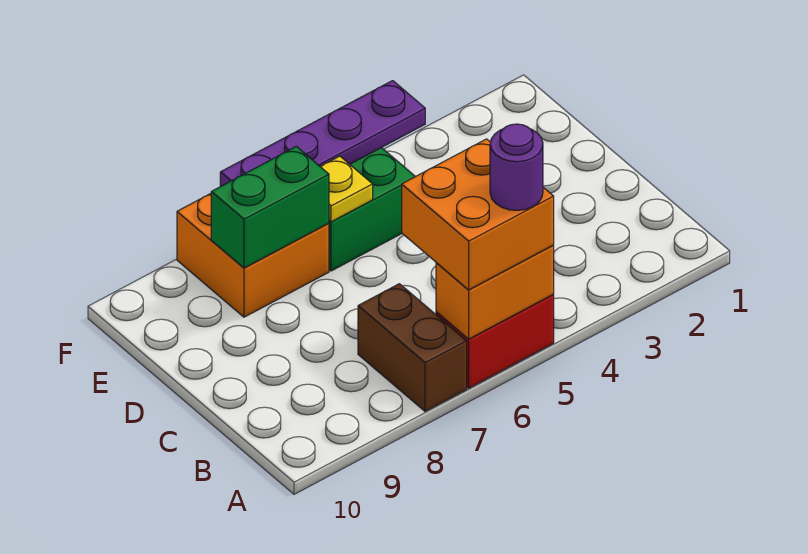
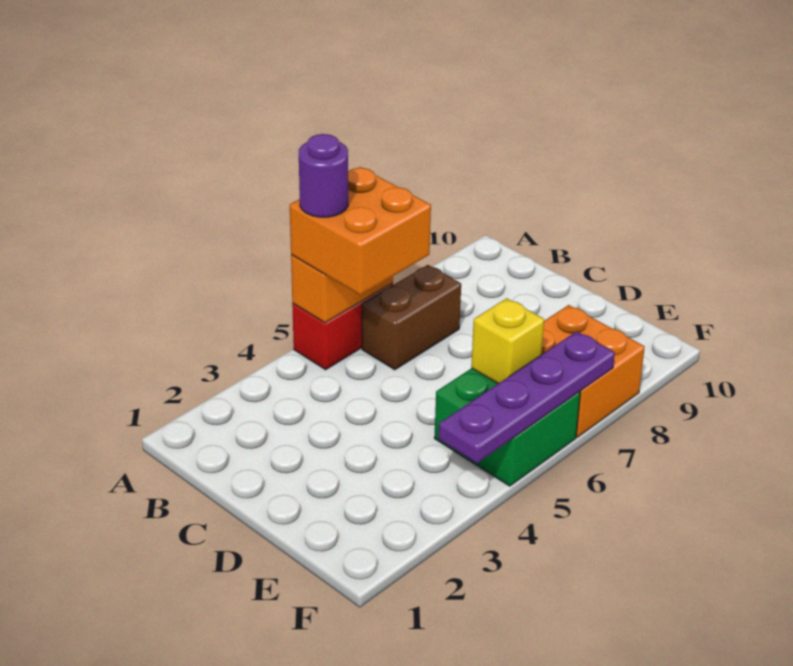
brown brick A7:B7 level 1 -> brown brick B6:B7 level 1
yellow plate E6 level 2 -> yellow brick E6 level 2
green brick E7:E8 level 2 -> none

